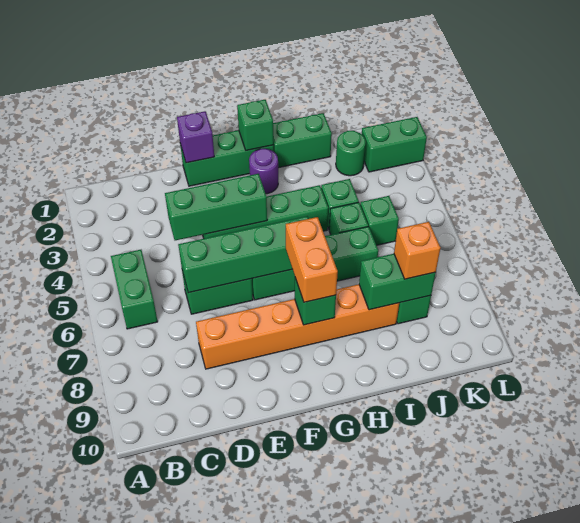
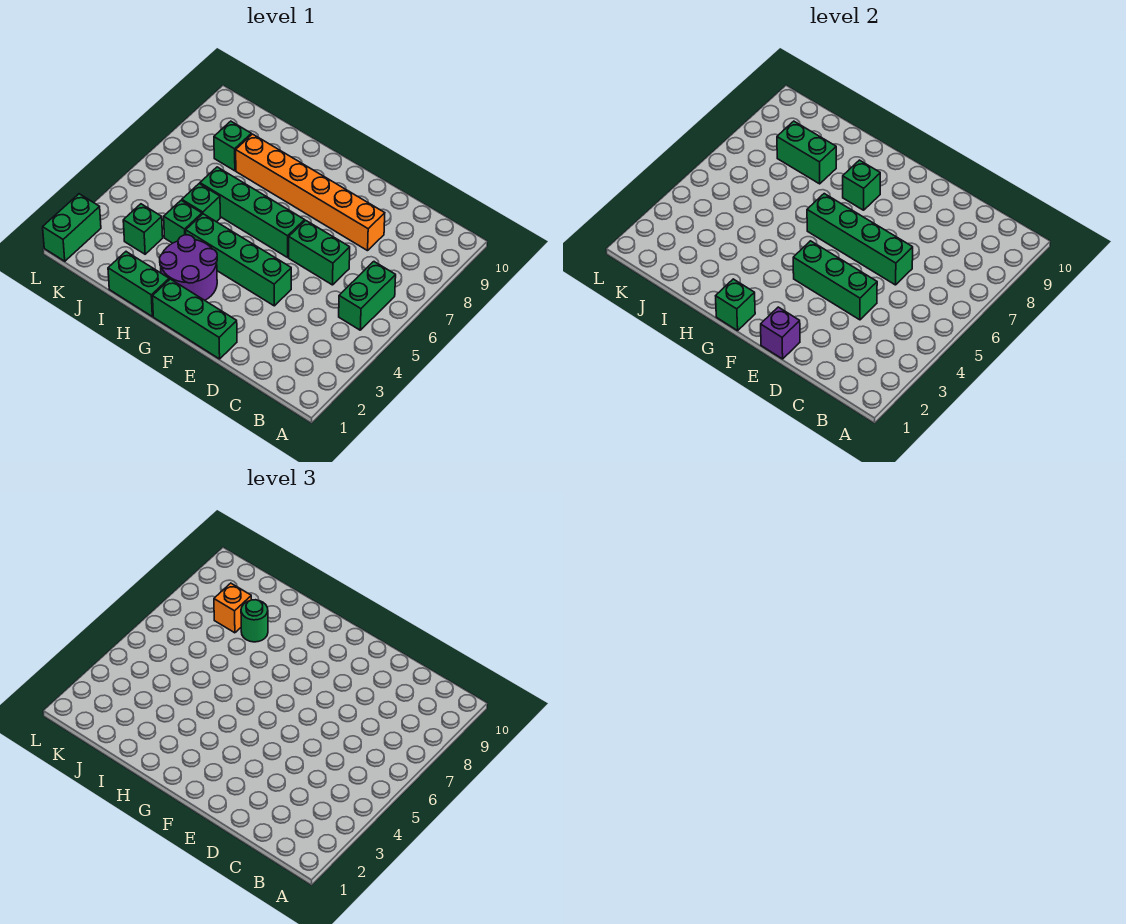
purple round brick G2 level 1 -> purple round brick G2:H3 level 1
orange brick G7:G8 level 3 -> none
green round brick J2 level 1 -> green round brick I8 level 3
green brick J5 level 1 -> green brick J3 level 1
green brick K2:L2 level 1 -> green brick L1:L2 level 1

